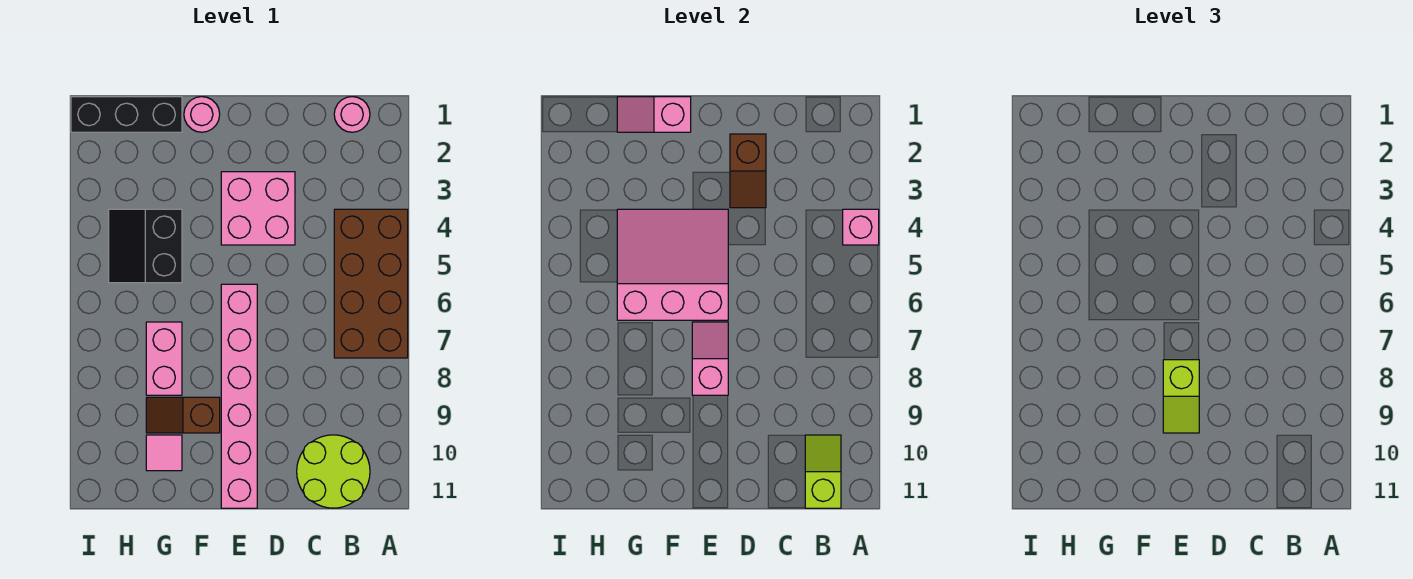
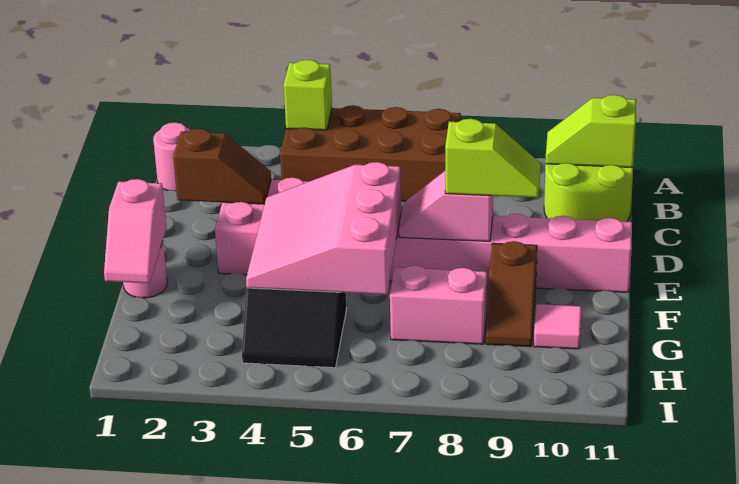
pink brick A4 level 2 -> lime brick A4 level 2
black brick G1:I1 level 1 -> none

